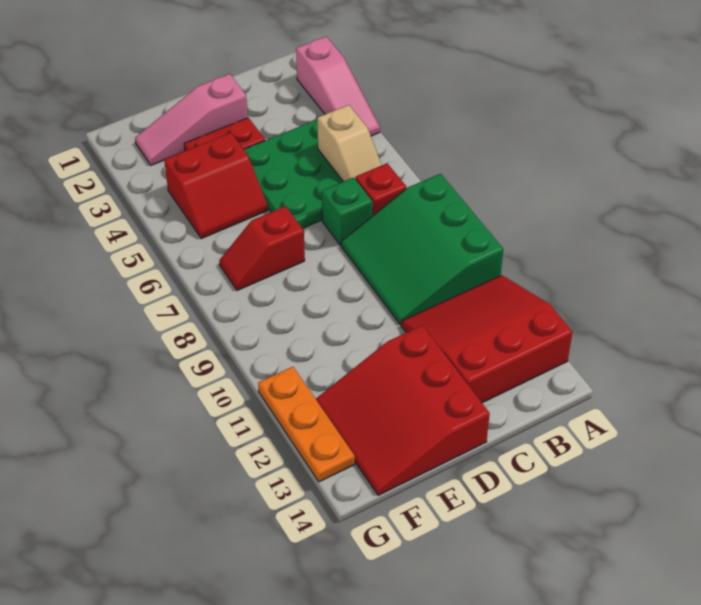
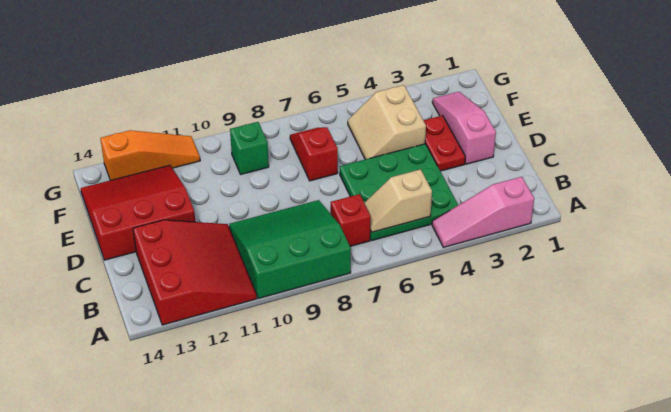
green brick C7 level 1 -> green brick F9 level 1
red slope E4:F5 level 1 top 4 -> tan slope E4:F5 level 1 top 4
orange plate G11:G13 level 1 -> orange slope G11:G13 level 1 top 13

